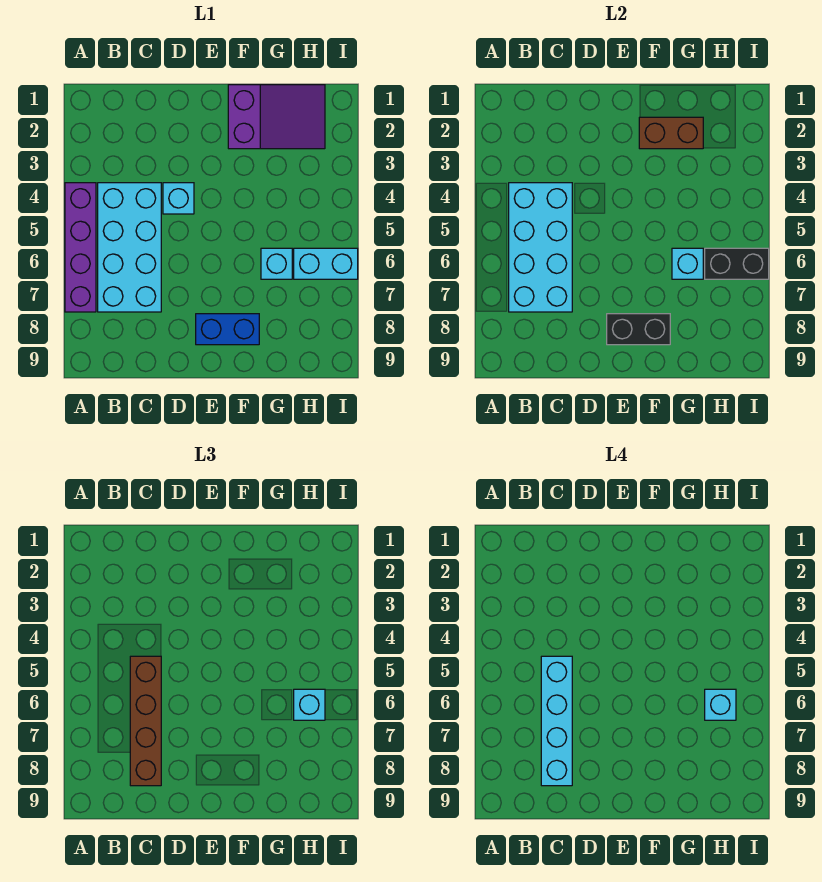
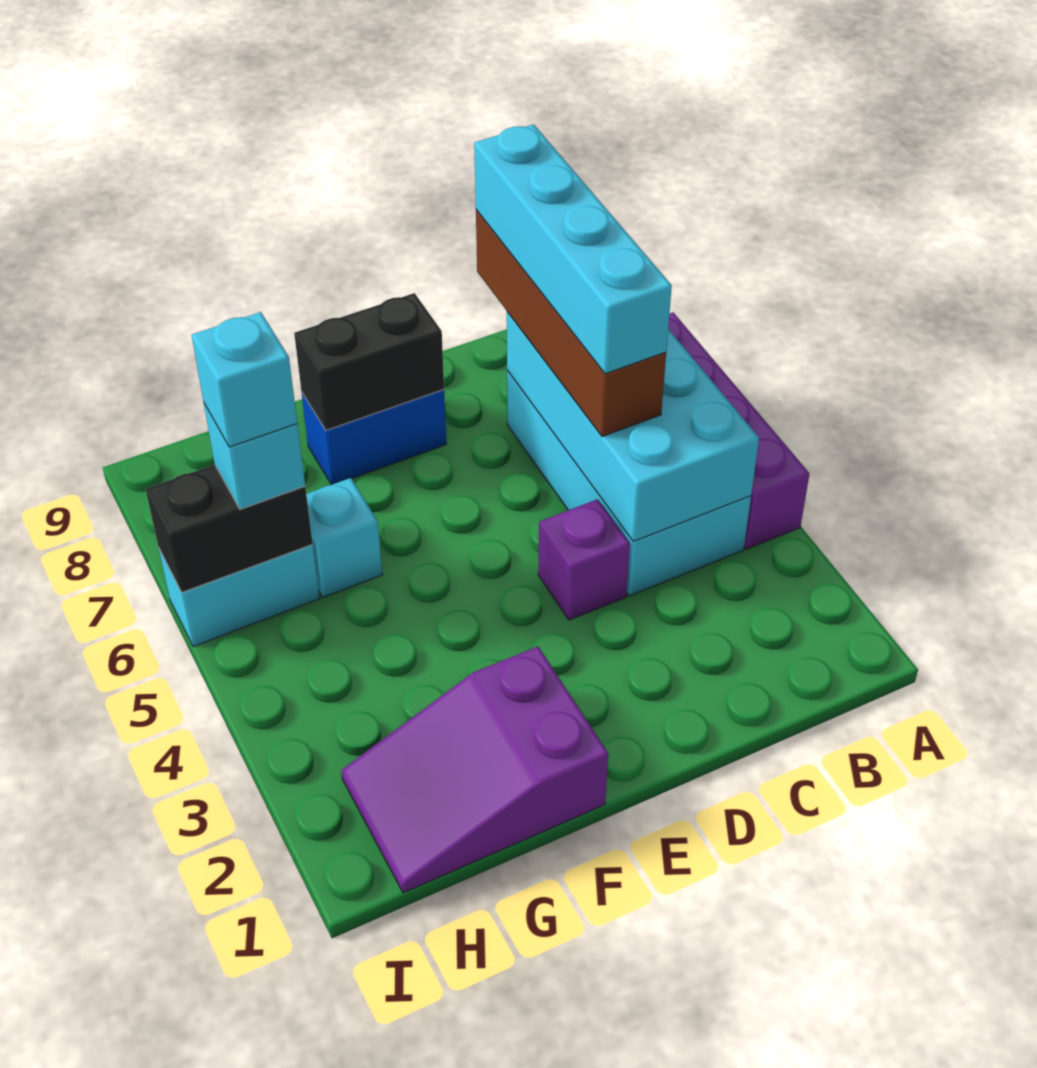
cyan brick D4 level 1 -> purple brick D4 level 1
brown brick F2:G2 level 2 -> none
cyan brick G6 level 2 -> none

